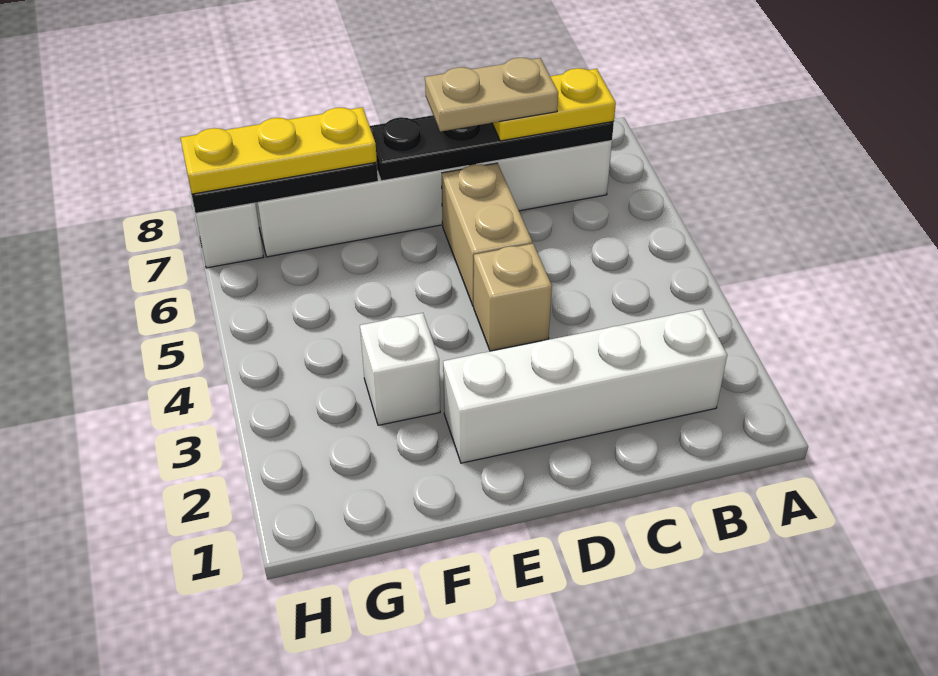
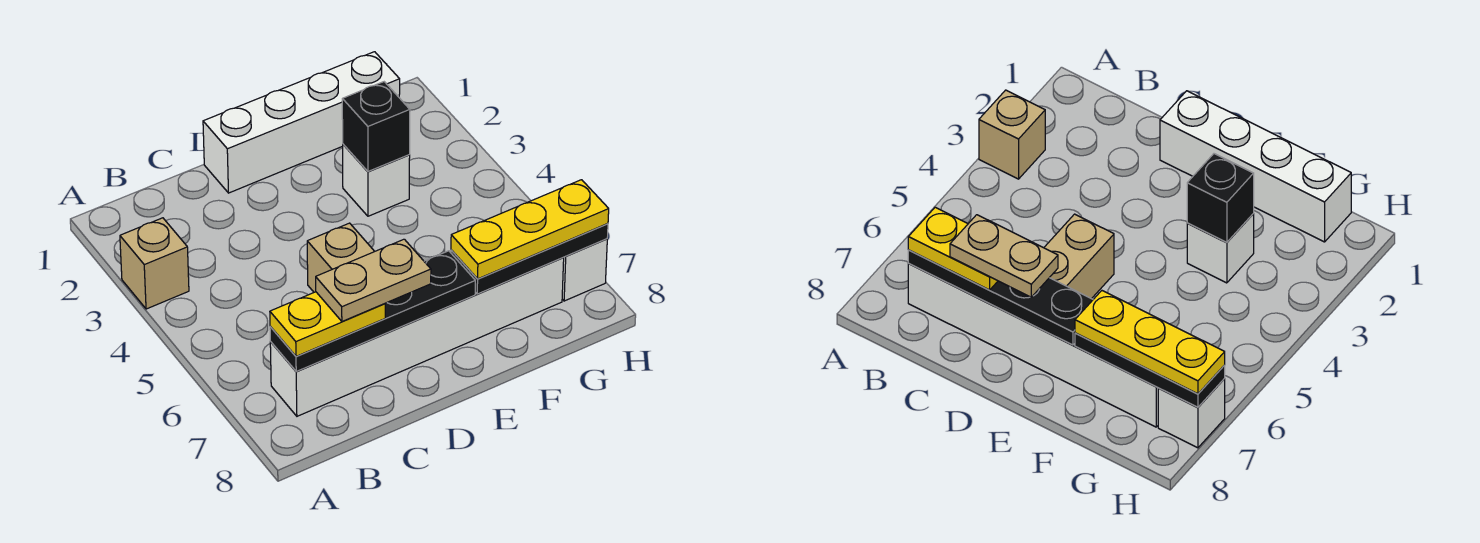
white brick B2:E2 level 1 -> white brick D1:G1 level 1
tan brick D4 level 1 -> tan brick A3 level 1
none -> black brick F3 level 2

